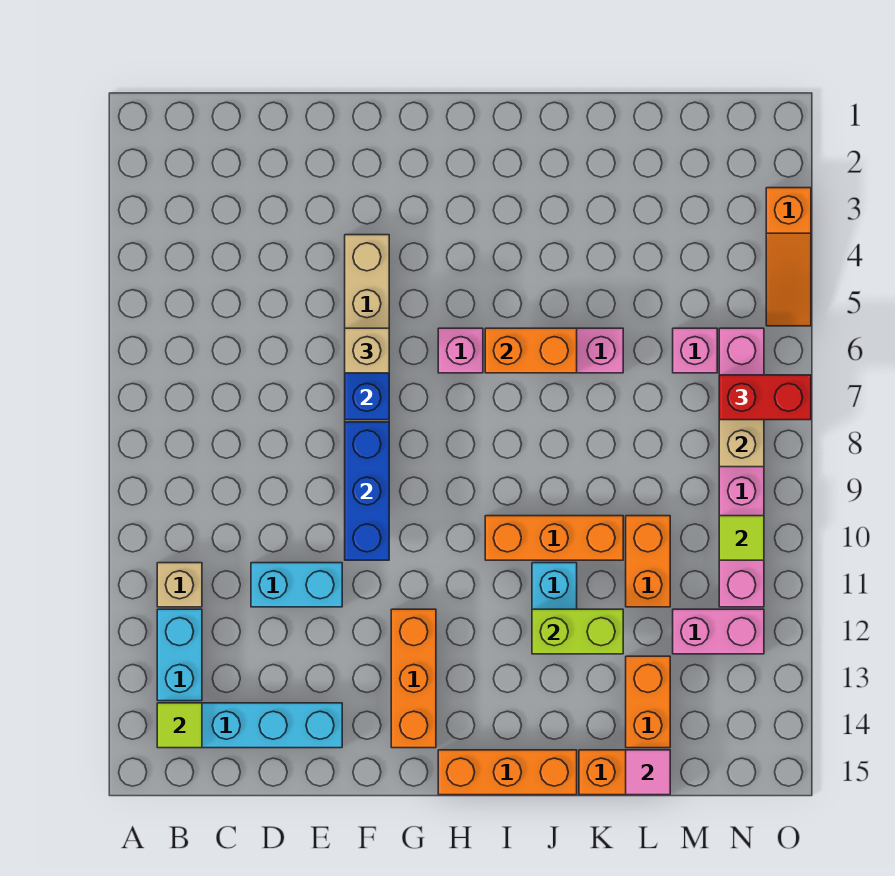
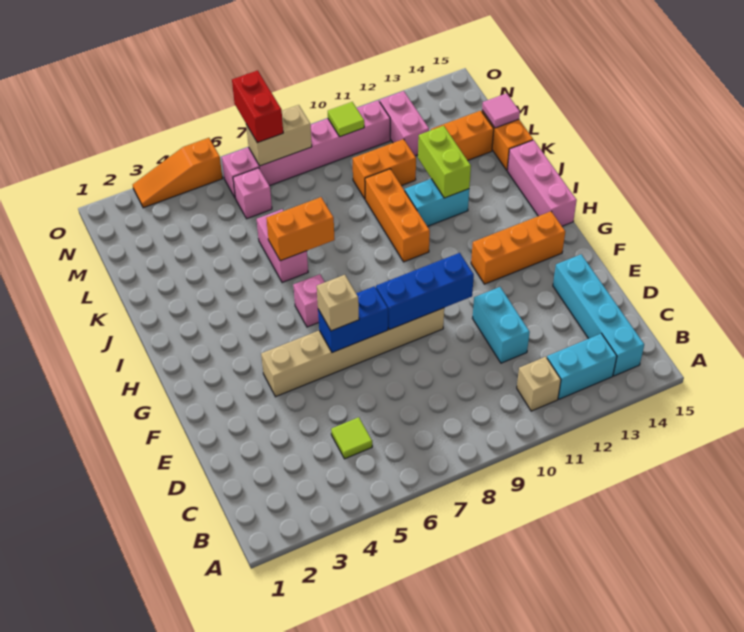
lime tile B14 level 2 -> lime tile C5 level 1
orange brick H15:J15 level 1 -> pink brick H15:J15 level 1
orange brick I6:J6 level 2 -> orange brick J6:J7 level 2
orange slope O3:O5 level 1 top 3 -> orange slope O3:O5 level 1 top 5

